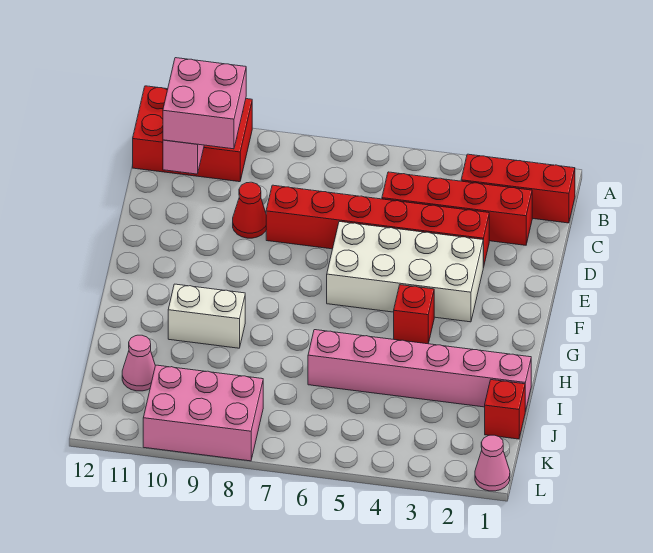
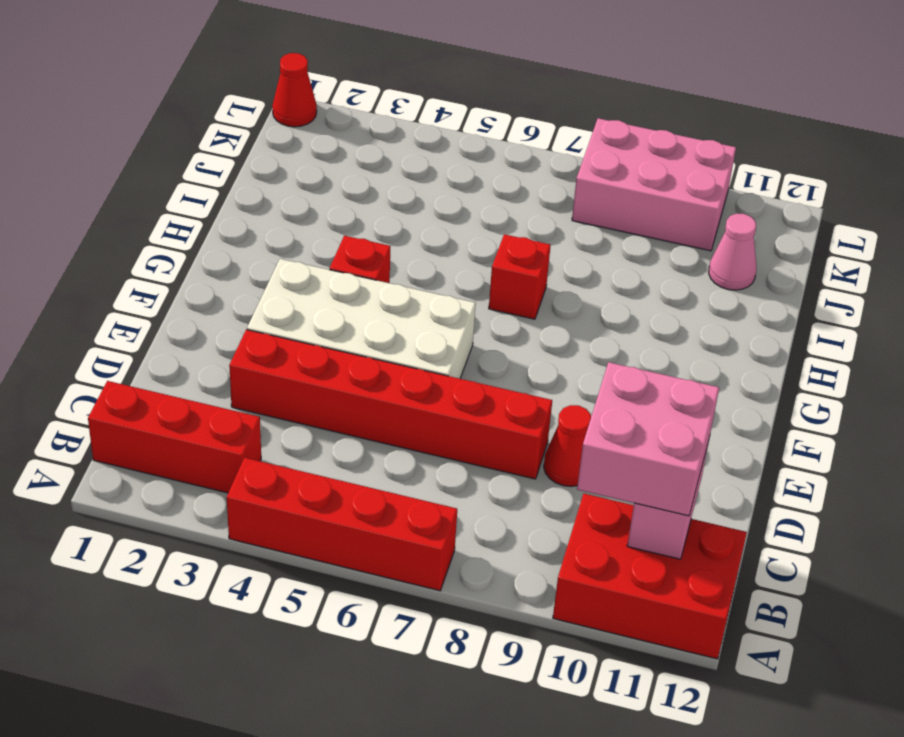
red brick C2:C5 level 1 -> red brick A4:A7 level 1
white brick H9:H10 level 1 -> none
pink brick I1:I6 level 1 -> none
red brick J1 level 1 -> red brick H7 level 1
pink cone L1 level 1 -> red cone L1 level 1

